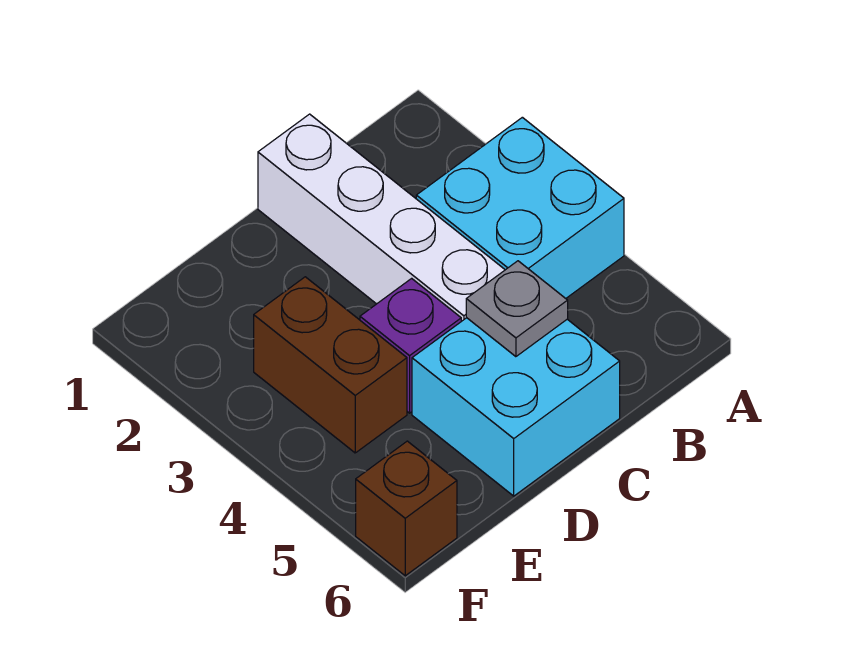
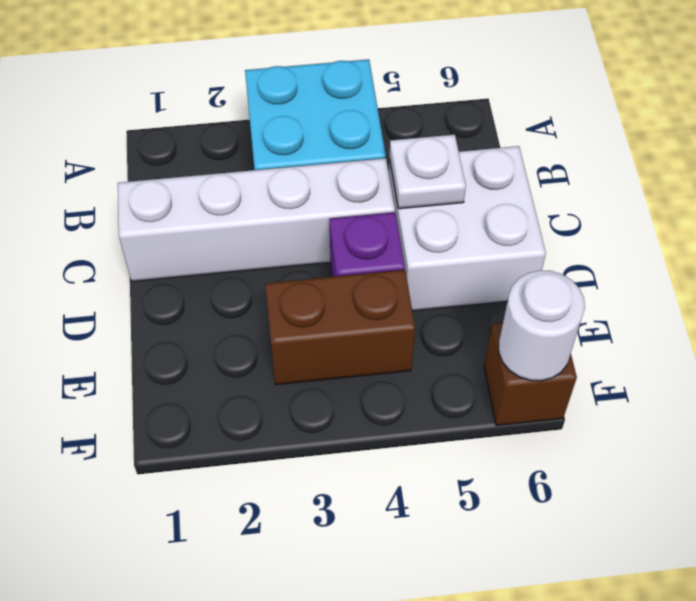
cyan brick C5:D6 level 1 -> white brick C5:D6 level 1
grey plate C5 level 2 -> white plate C5 level 2
none -> white round brick F6 level 2

